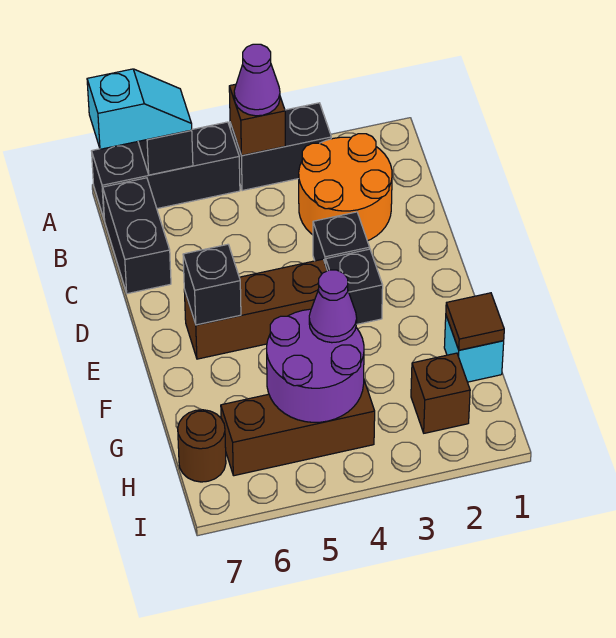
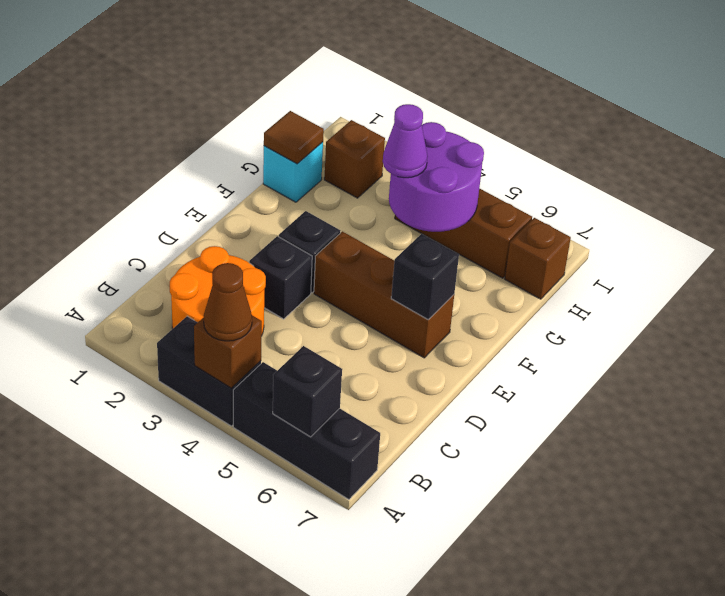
purple cone A4 level 3 -> brown cone A4 level 3
cyan slope A6:A7 level 3 top 7 -> none
black brick B7:C7 level 1 -> none
brown round brick H7 level 1 -> brown brick H7 level 1

